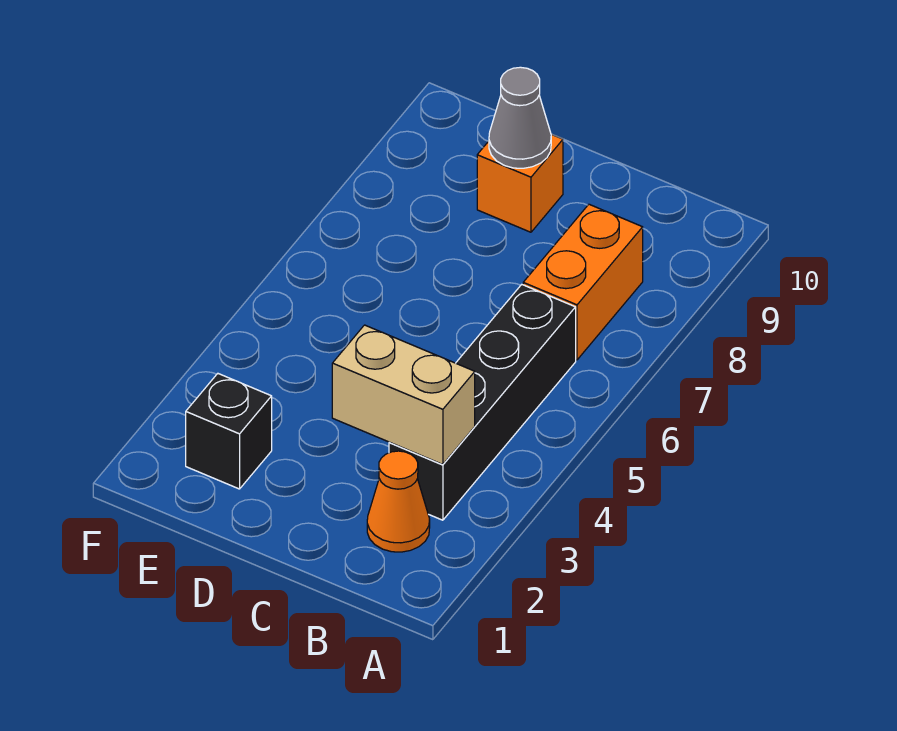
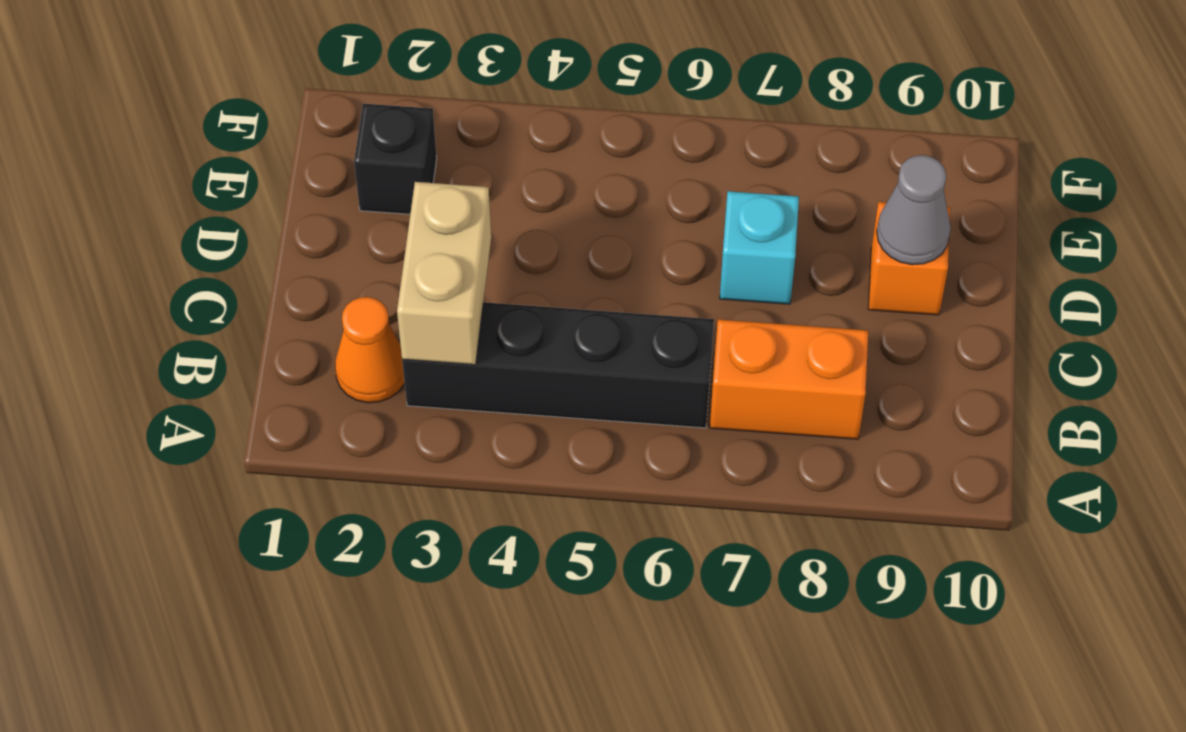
none -> cyan brick D7 level 1

